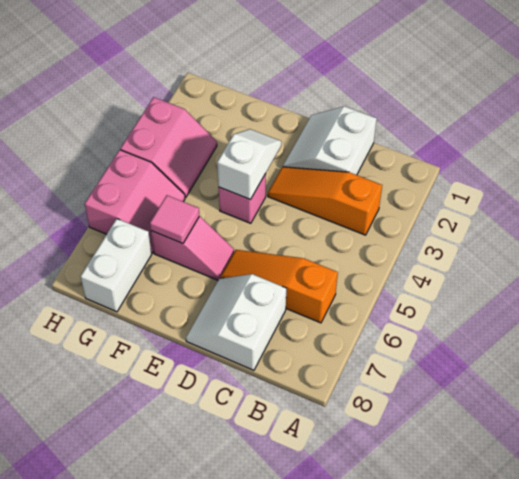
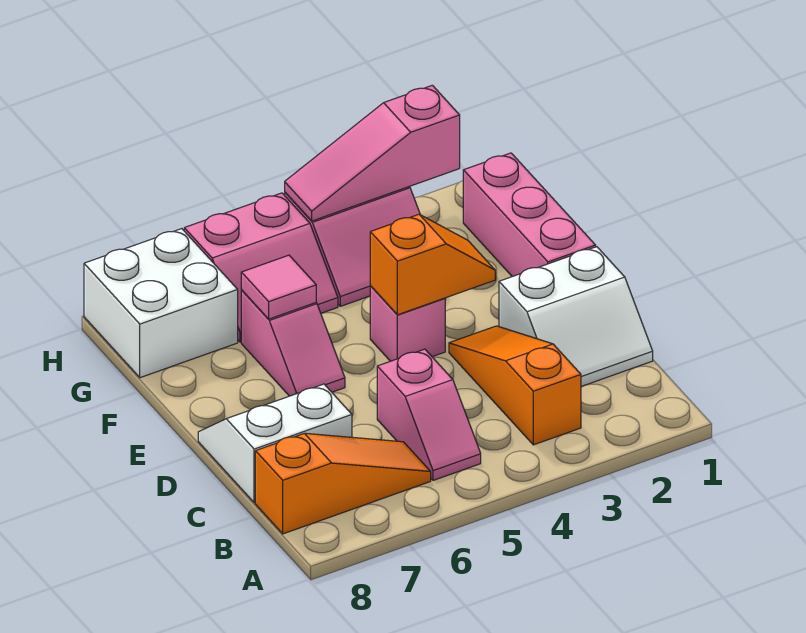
none -> pink slope B5:C5 level 1 top C
orange slope B6:D6 level 1 top B -> orange slope B6:B8 level 1 top 8
white slope C1:D2 level 1 top C -> white slope C1:D2 level 1 top D
none -> pink brick E1:G1 level 1
white slope E3:E4 level 2 top 4 -> orange slope E3:E4 level 2 top 4
white brick G7:G8 level 1 -> white brick G7:H8 level 1
none -> pink slope H2:H4 level 2 top 2

